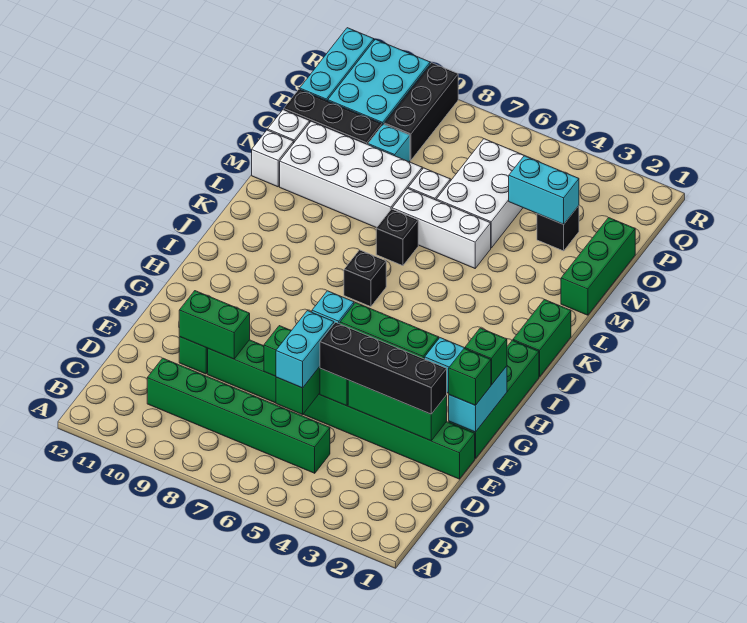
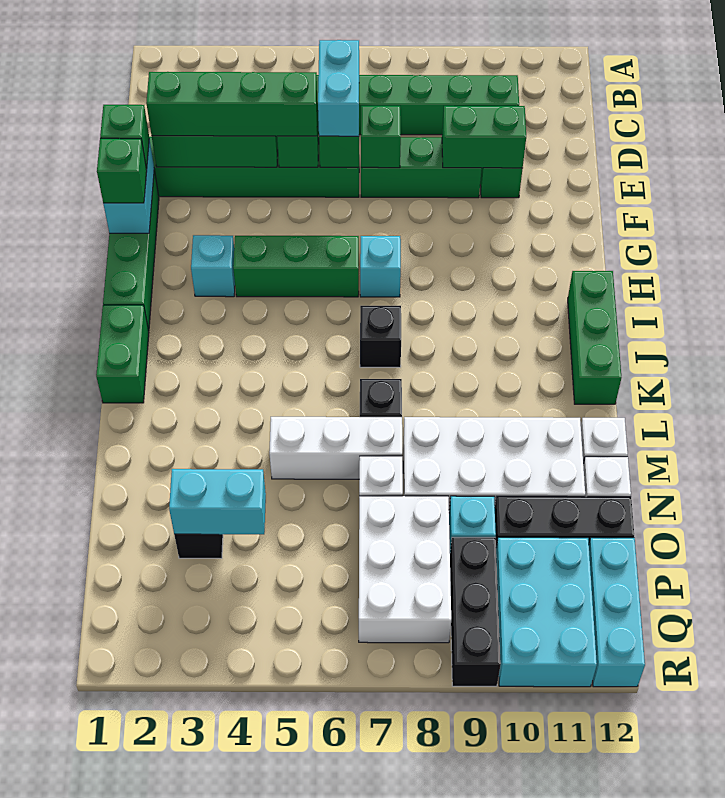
black brick E2:E5 level 3 -> green brick E2:E5 level 3
green brick M1:O1 level 1 -> green brick I12:K12 level 1
white brick N5:P6 level 1 -> white brick O7:Q8 level 1

